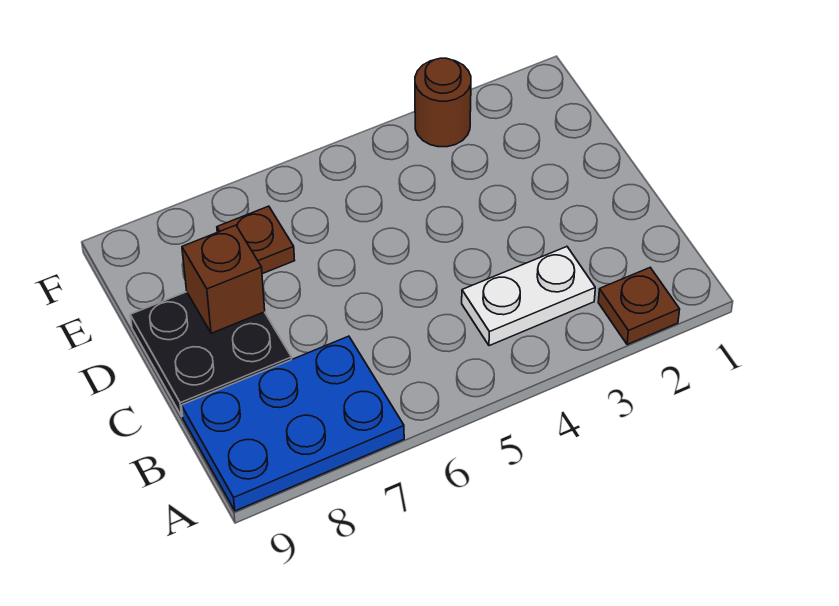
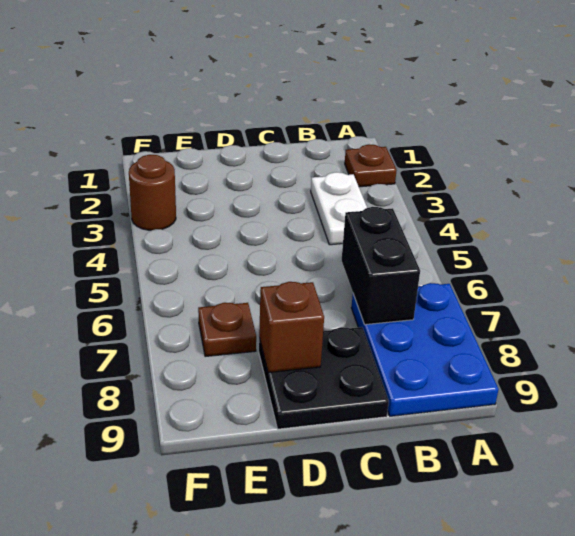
none -> black brick B6:B7 level 2

